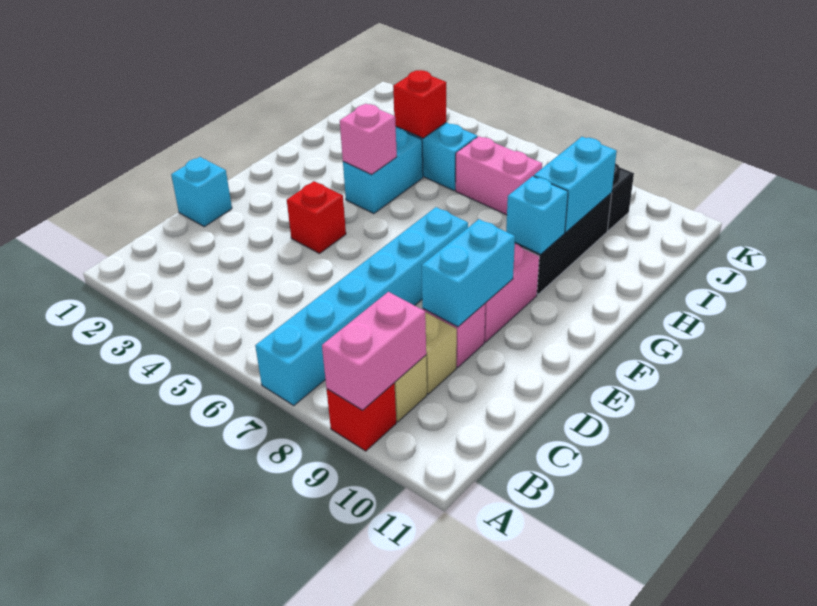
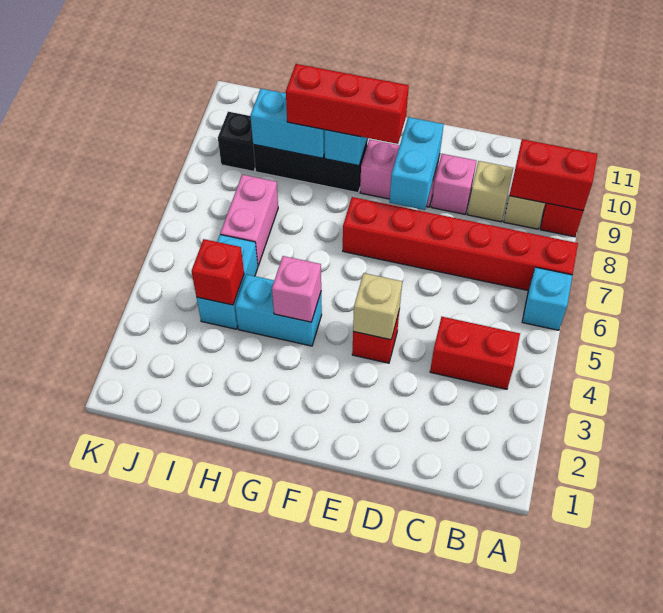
cyan brick A7:F7 level 1 -> red brick A7:F7 level 1
pink brick A9:B9 level 2 -> red brick A9:B9 level 2
none -> red brick B4:C4 level 1
cyan brick D1 level 1 -> cyan brick A6 level 1
cyan brick D9:E9 level 2 -> cyan brick E8:E9 level 2
none -> tan brick E4 level 2
none -> red brick F9:H9 level 3

